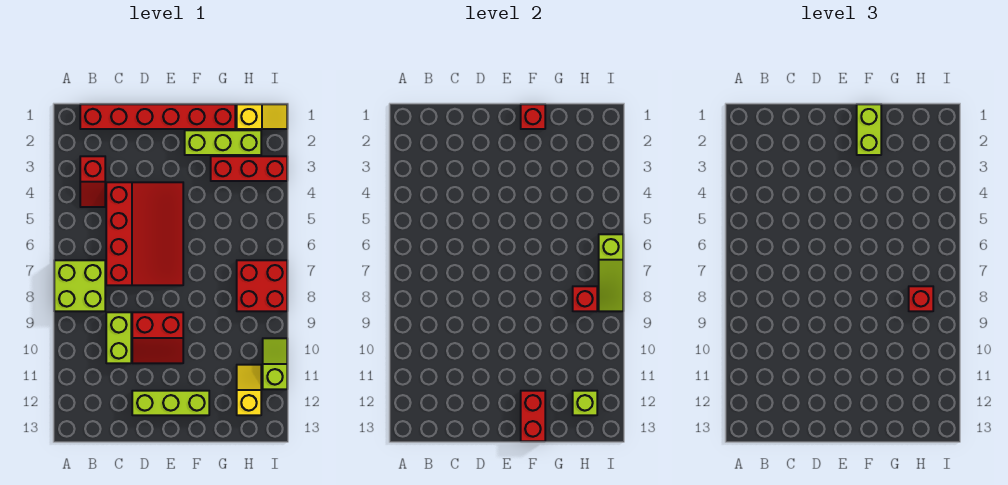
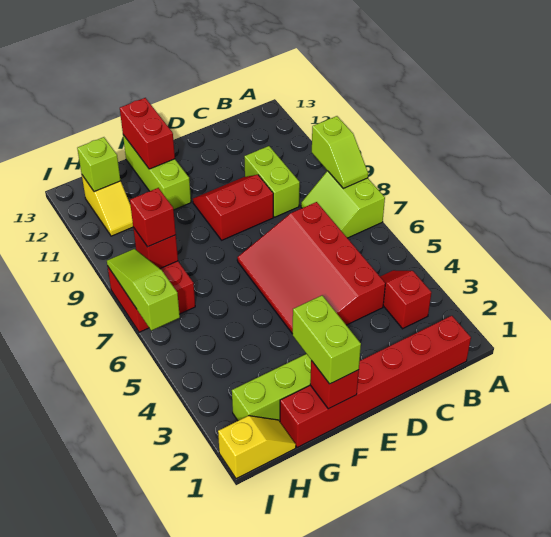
lime brick A7:B8 level 1 -> lime slope A7:B8 level 1 top A
lime brick D12:F12 level 1 -> lime brick F11:F13 level 1
red brick G3:I3 level 1 -> none
yellow slope H1:I1 level 1 top H -> yellow slope H1:I1 level 1 top I
lime slope I10:I11 level 1 top 11 -> lime slope A8:A9 level 2 top 9

